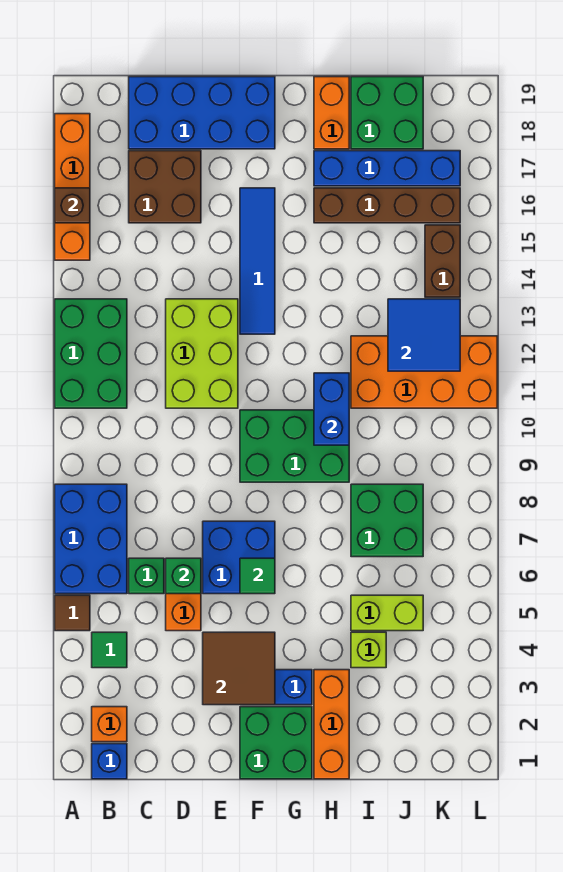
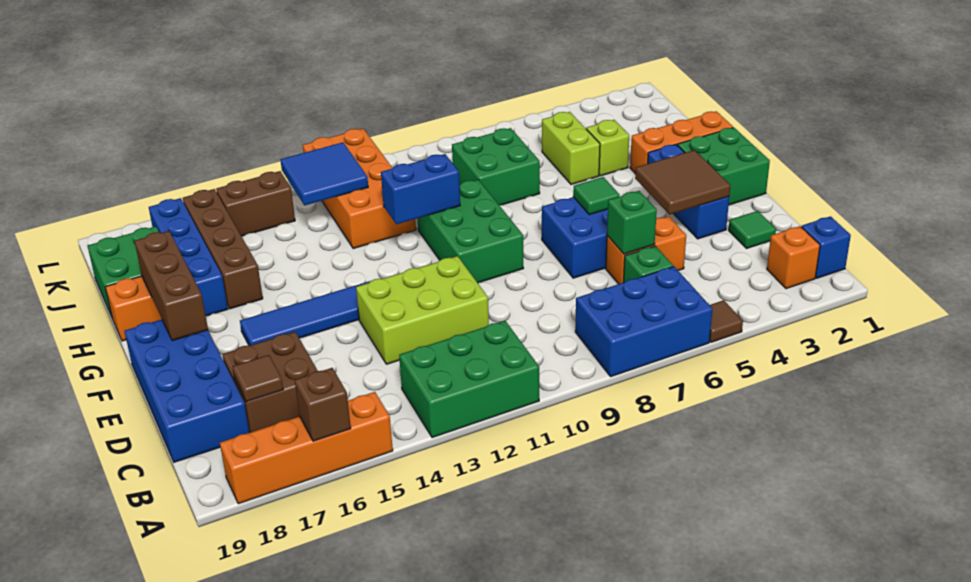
green tile B4 level 1 -> green tile D2 level 1
none -> brown tile C17 level 2
none -> brown brick F18:H18 level 2

